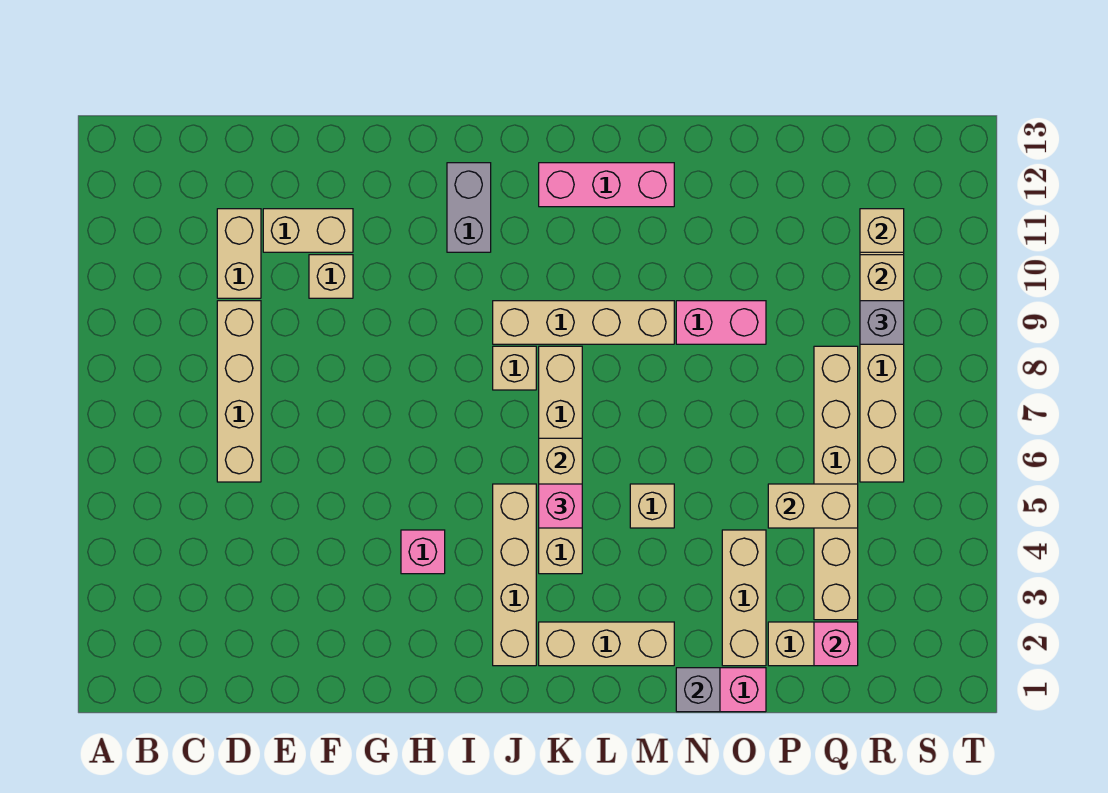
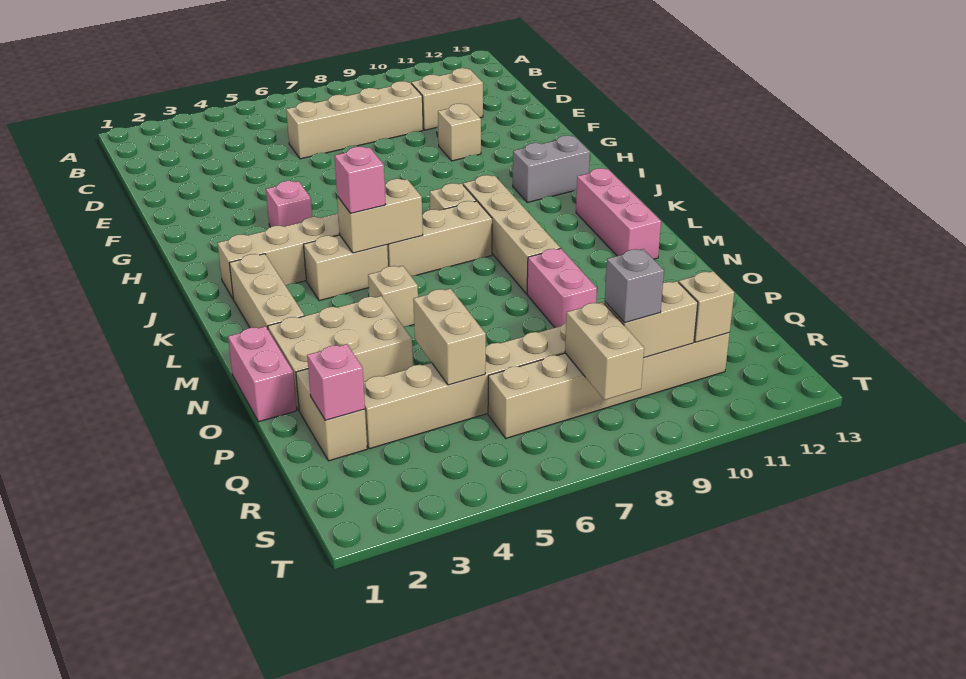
tan brick E11:F11 level 1 -> tan brick R8:S8 level 2
grey brick N1 level 2 -> none
tan brick O2:O4 level 1 -> tan brick N2:O4 level 1

